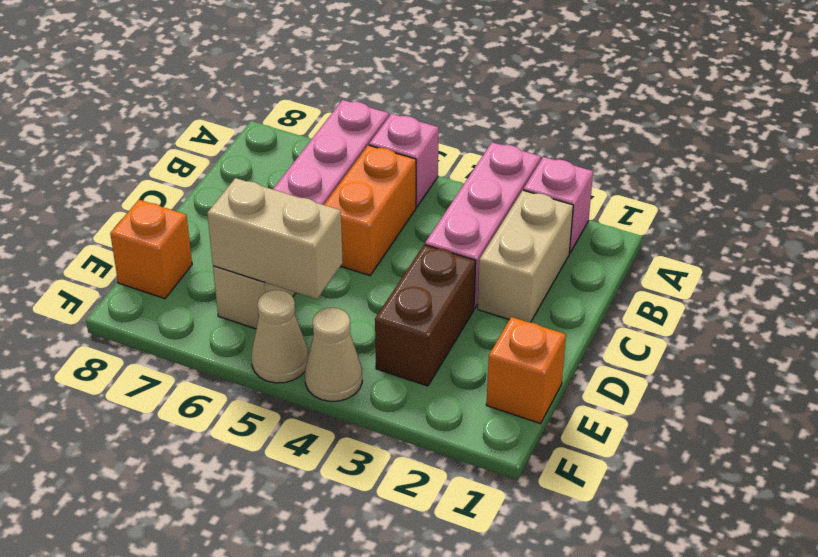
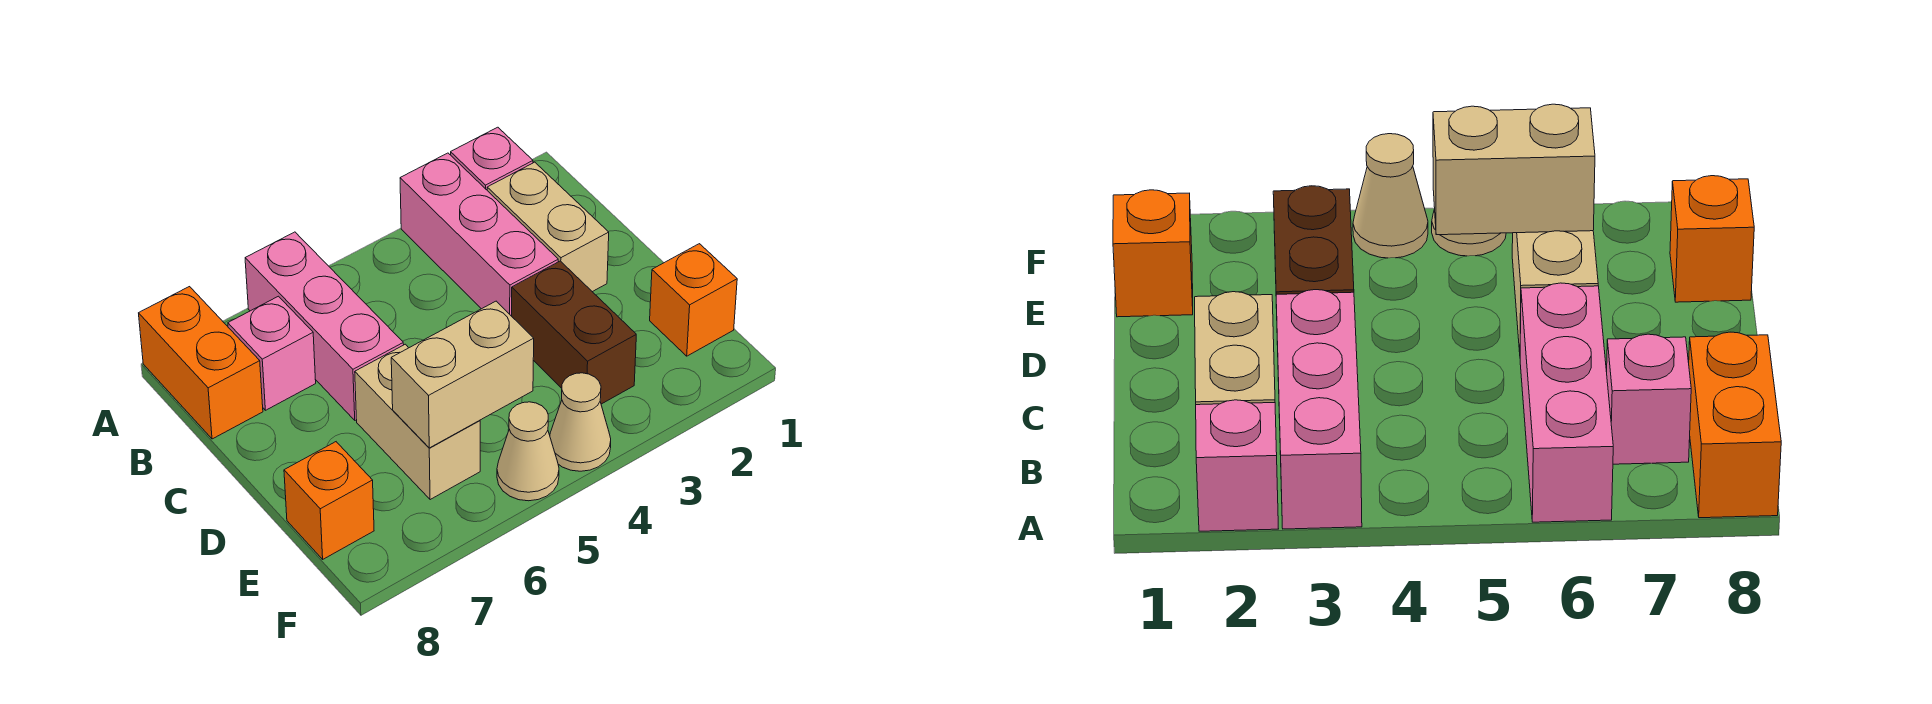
pink brick A5 level 1 -> pink brick B7 level 1
orange brick B5:C5 level 1 -> orange brick A8:B8 level 1

